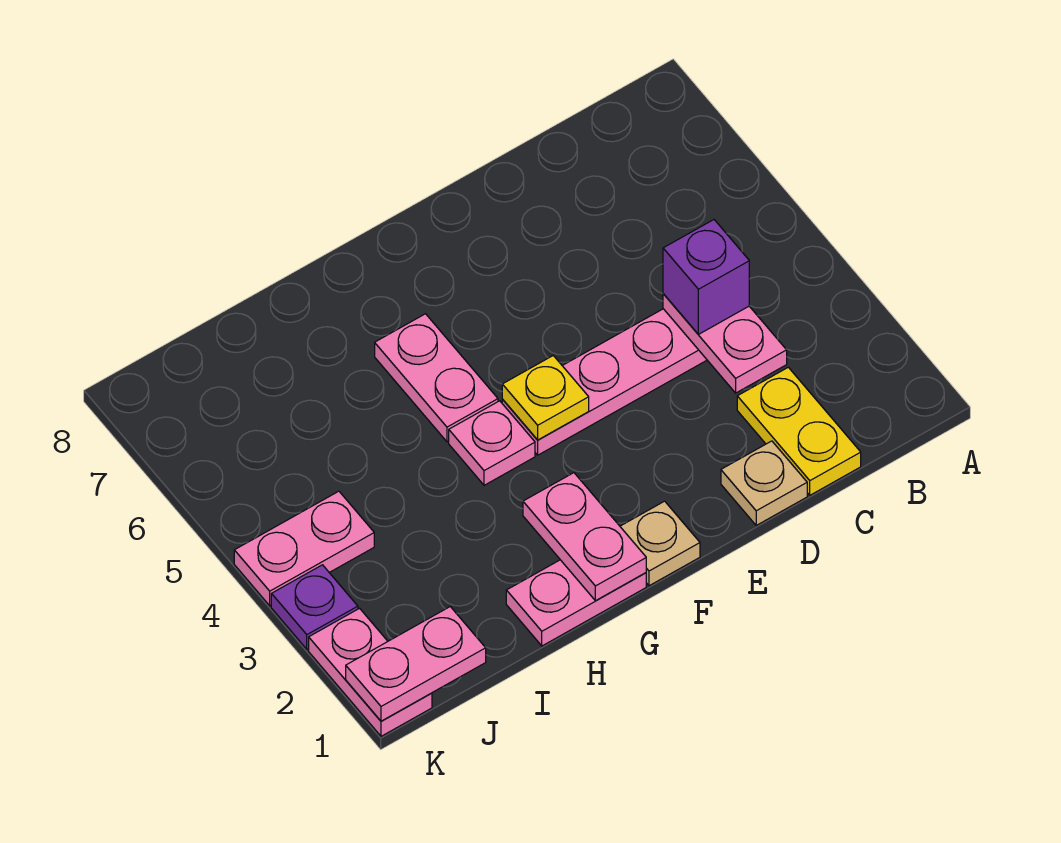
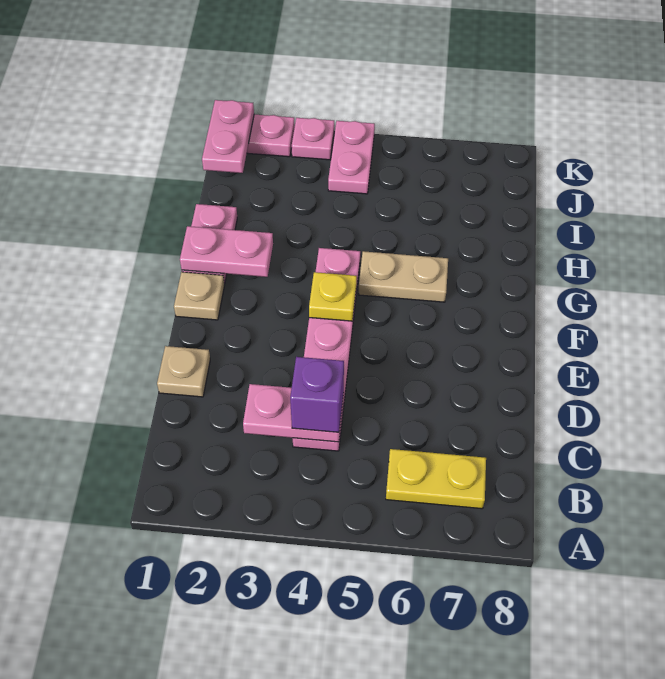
yellow plate C1:C2 level 1 -> yellow plate B6:B7 level 1
pink plate G5:G6 level 1 -> tan plate G5:G6 level 1
purple plate K3 level 1 -> pink plate K3 level 1

